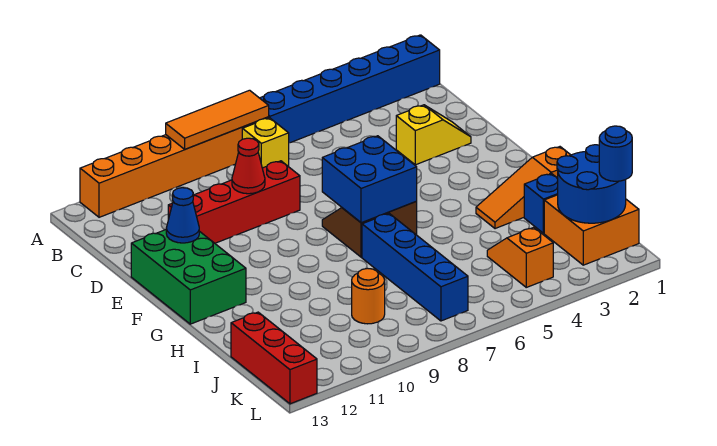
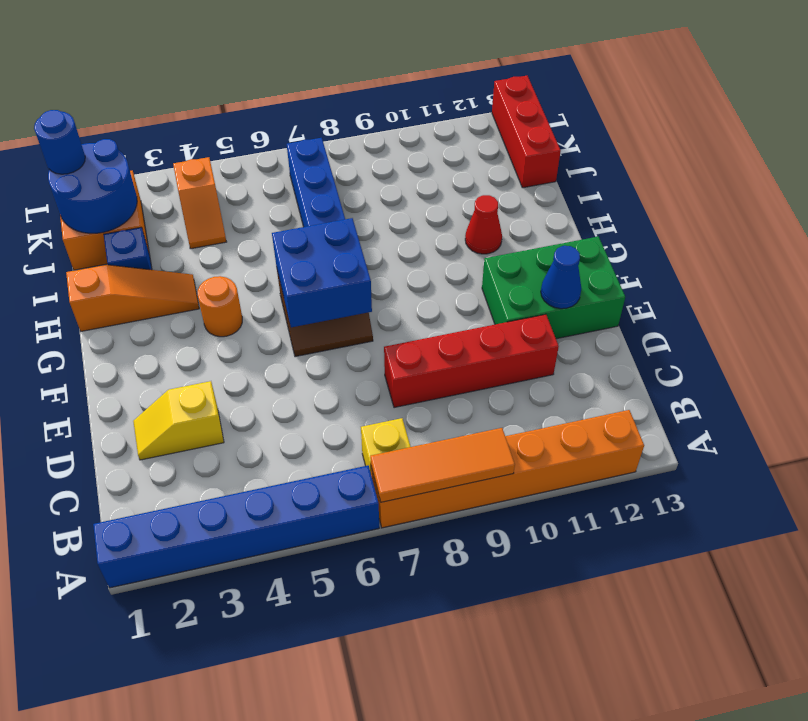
red cone D9 level 2 -> red cone H11 level 1
green brick E12:G13 level 1 -> green brick E11:F13 level 1
orange round brick J9 level 1 -> orange round brick G4 level 1

